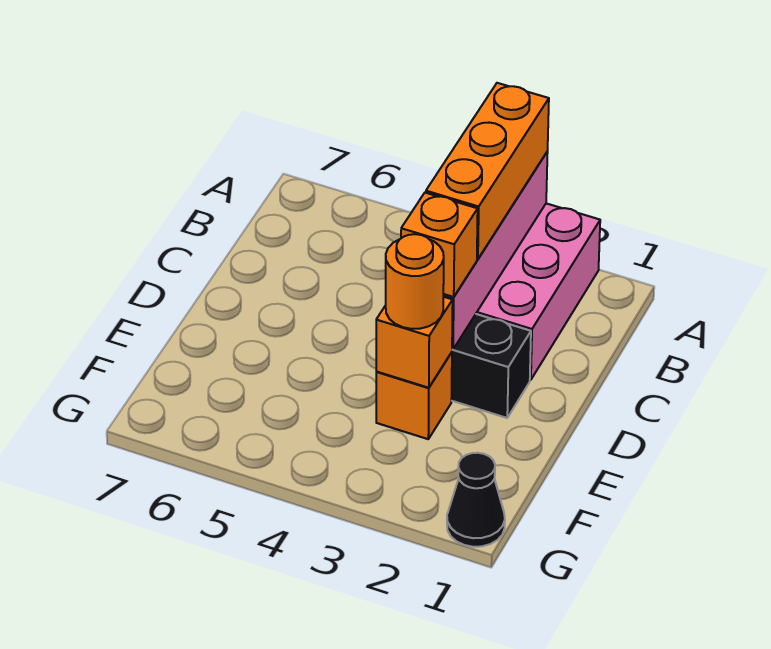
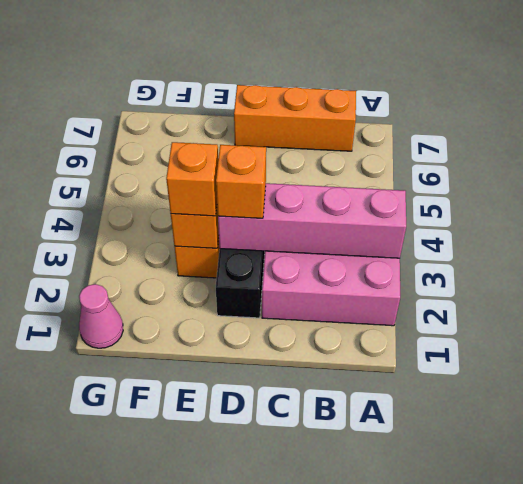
orange brick A3:C3 level 3 -> orange brick B7:D7 level 1
orange round brick E3 level 3 -> orange brick E3 level 3
black cone G1 level 1 -> pink cone G1 level 1

